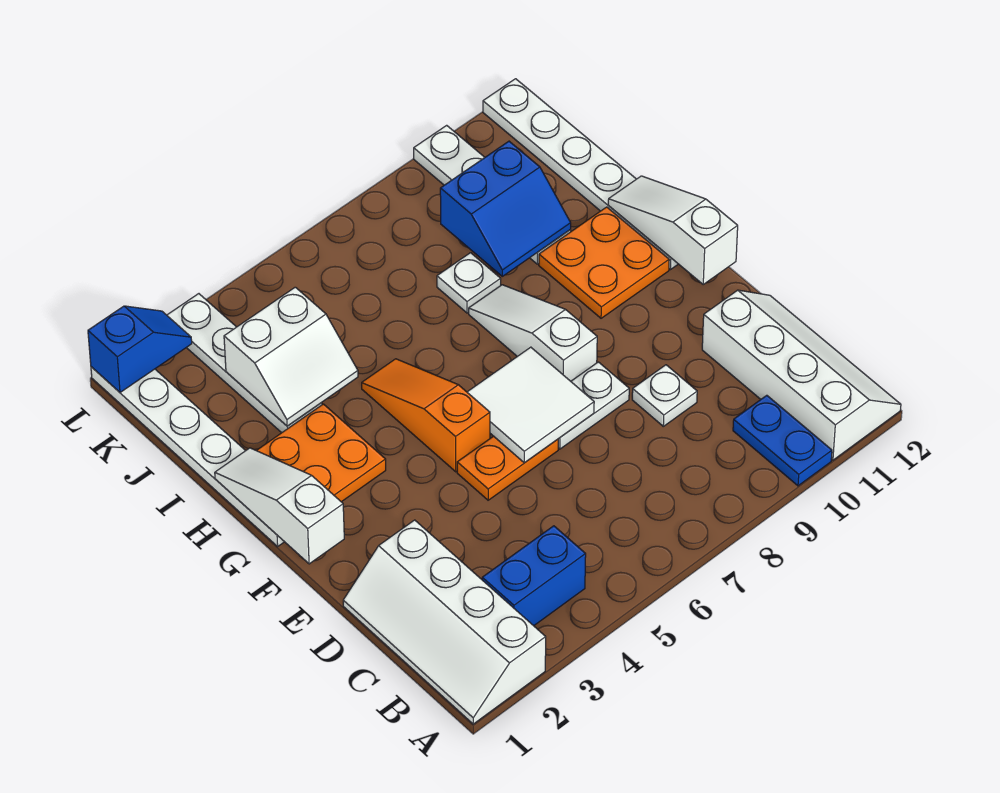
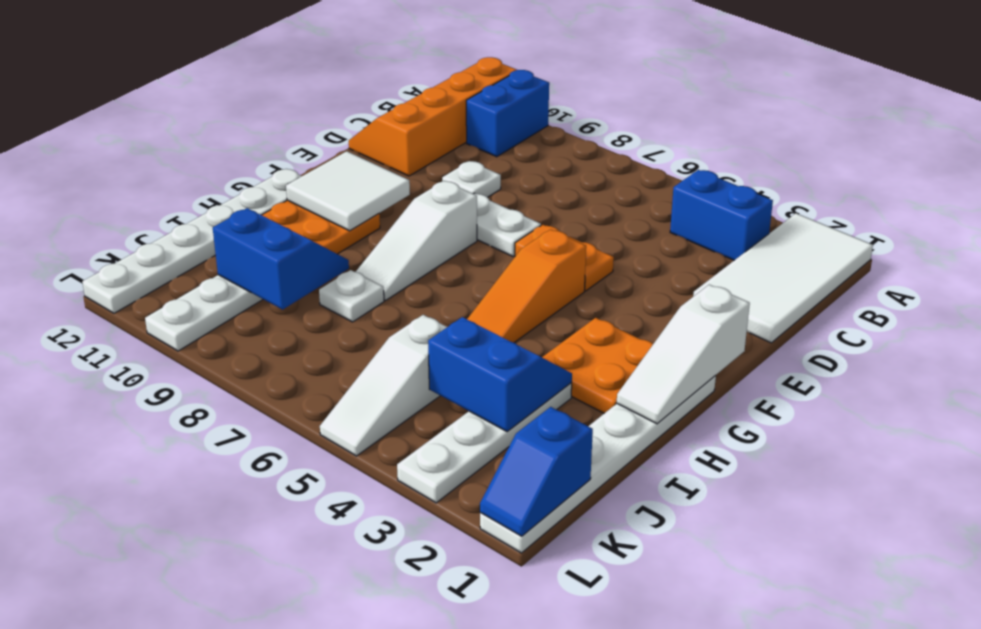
white slope A1:D2 level 1 top 2 -> white tile A1:D2 level 1
blue plate A10:B10 level 1 -> blue brick A10:B10 level 1
white slope A11:D12 level 1 top 11 -> orange slope A11:D12 level 1 top 11
white tile E6:F7 level 2 -> white tile F10:G11 level 2
white slope F12:H12 level 2 top F -> white slope J5:L5 level 1 top J
white slope I3:J4 level 2 top J -> blue slope I3:J4 level 2 top J
blue slope L1:L2 level 2 top 1 -> blue slope K1:L1 level 2 top K

